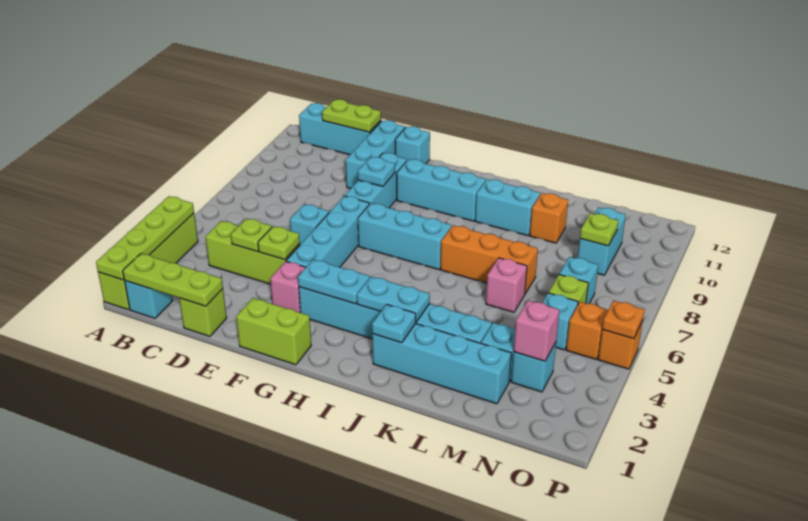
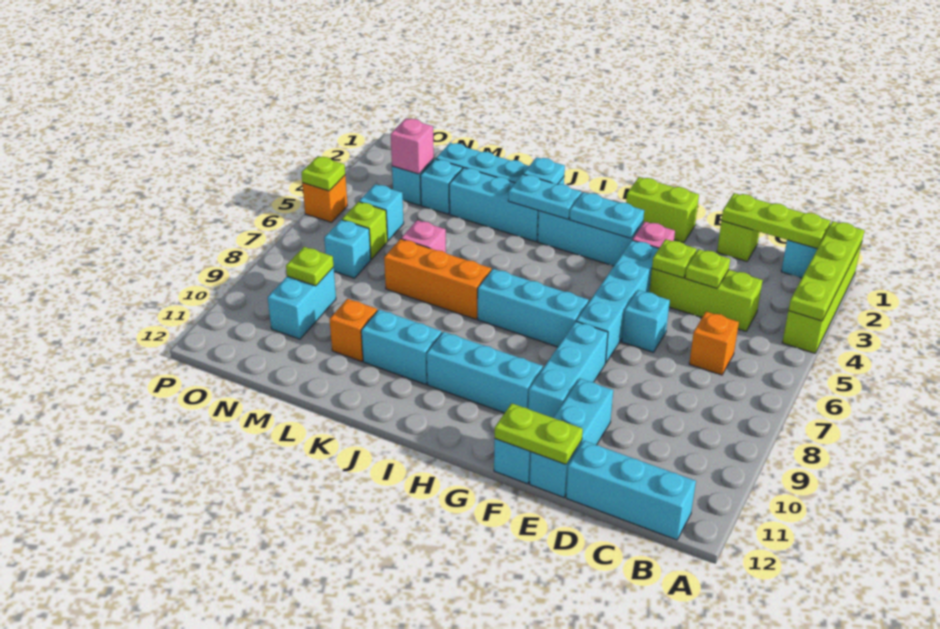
lime plate C12:D12 level 2 -> lime plate E12:F12 level 2
cyan plate F9 level 2 -> none
orange brick O5 level 1 -> orange brick C6 level 1
orange plate P5 level 2 -> lime plate P5 level 2

